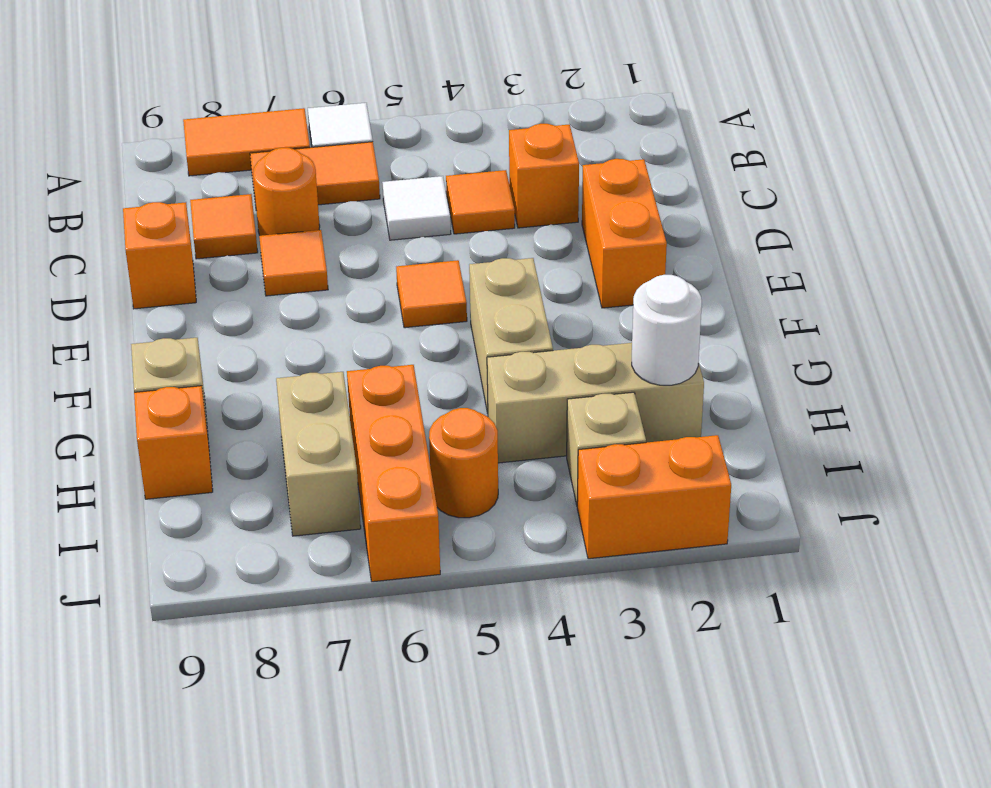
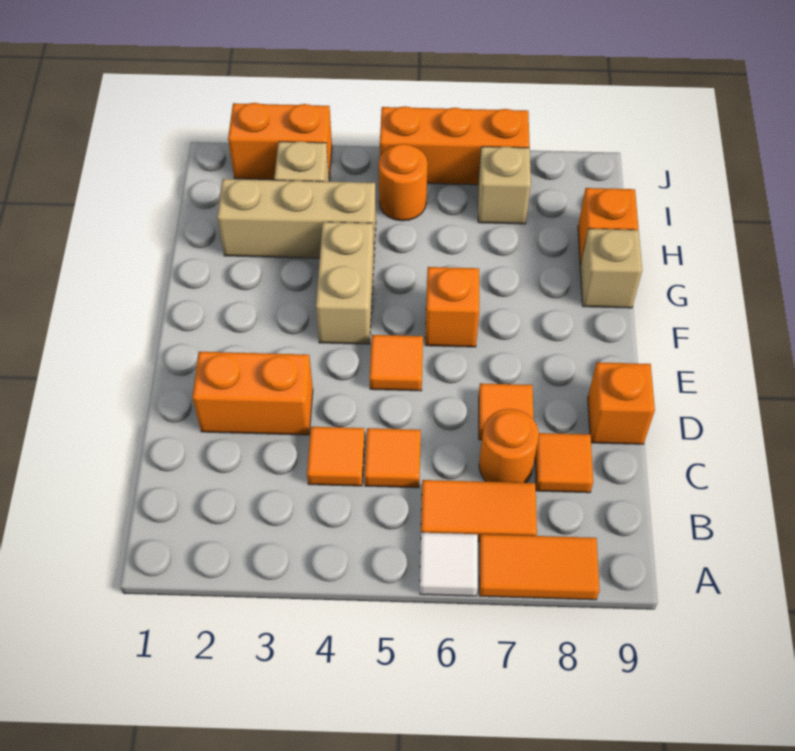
orange brick C3 level 1 -> orange brick F6 level 1
white tile C5 level 1 -> orange tile C5 level 1
orange brick D2:E2 level 1 -> orange brick D2:D3 level 1
white round brick H2 level 2 -> none
orange brick H6:J6 level 1 -> orange brick J5:J7 level 1
tan brick H7:I7 level 1 -> tan brick I7 level 1

